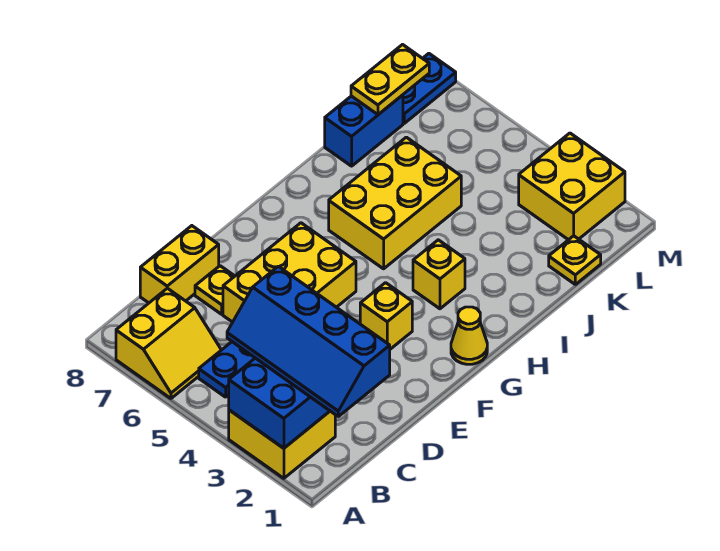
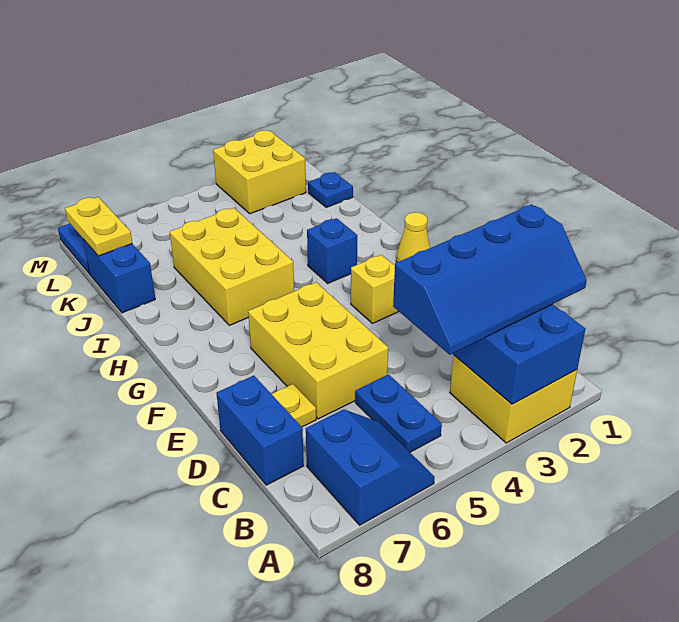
yellow slope A6:B7 level 1 top 7 -> blue slope A6:B7 level 1 top 7
yellow brick C8:D8 level 1 -> blue brick C8:D8 level 1
yellow brick H3 level 1 -> blue brick H3 level 1
yellow plate K1 level 1 -> blue plate K1 level 1

